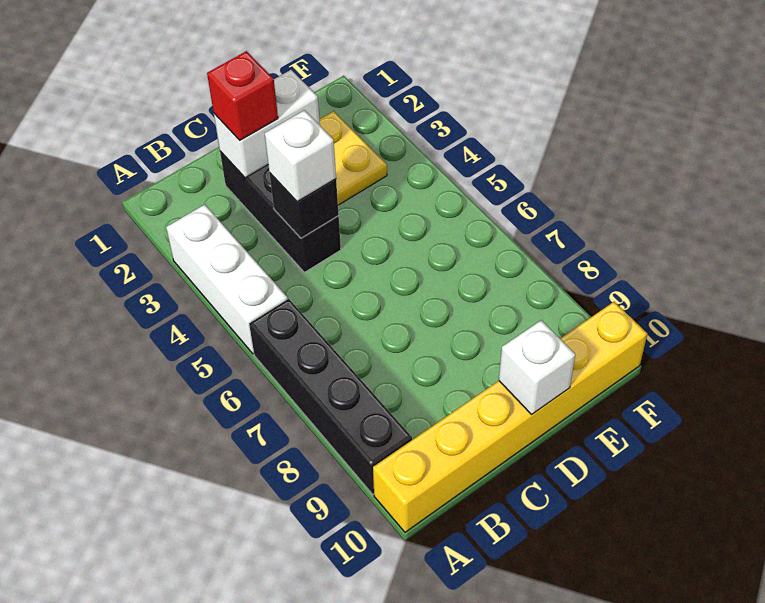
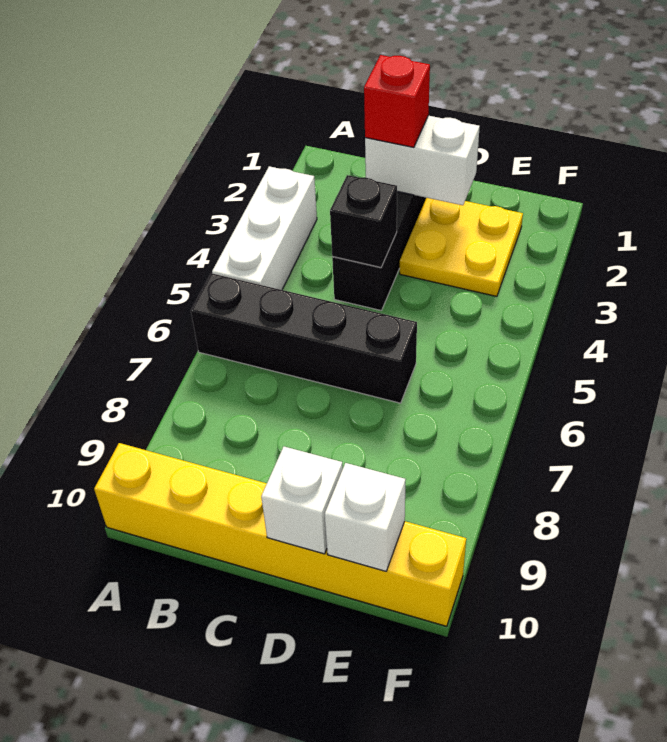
black brick A6:A9 level 1 -> black brick A6:D6 level 1
white brick C4 level 3 -> white brick E10 level 2

